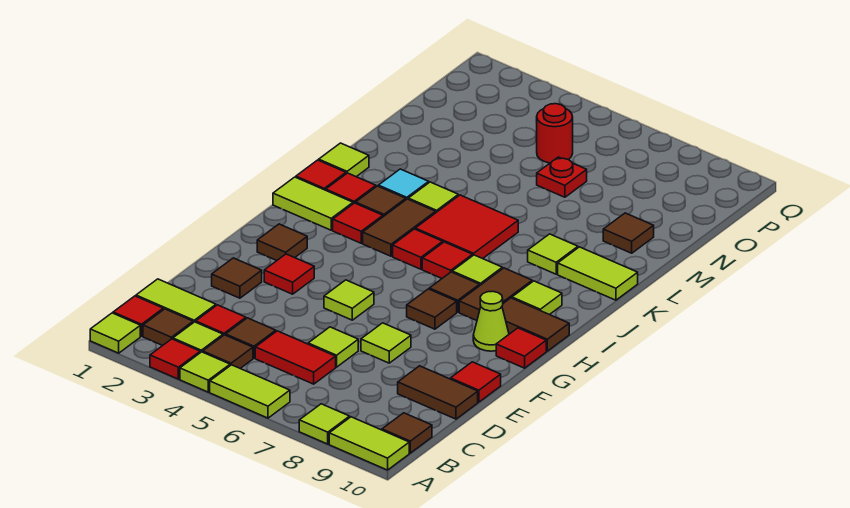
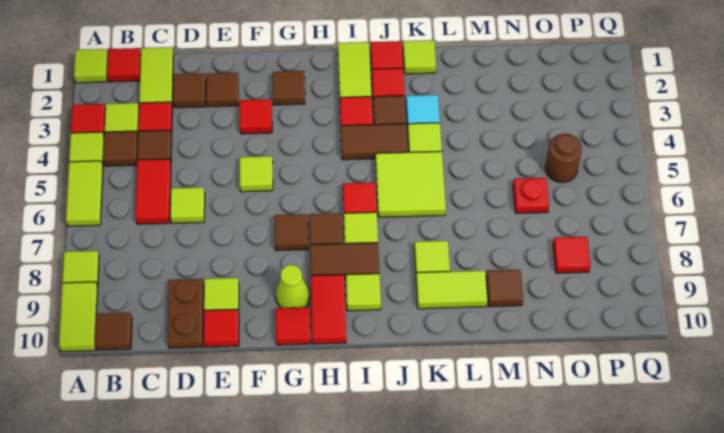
brown tile B2 level 1 -> brown tile D2 level 1
brown tile D9:D10 level 1 -> brown plate D9:D10 level 1
lime tile E7 level 1 -> lime tile E9 level 1
brown tile H9:H10 level 1 -> red tile H9:H10 level 1
red tile I5 level 1 -> red tile O8 level 1
red tile J5:K6 level 1 -> lime tile J5:K6 level 1
lime tile K9:K10 level 1 -> lime tile K9:L9 level 1
red round brick O5 level 1 -> brown round brick O5 level 1

